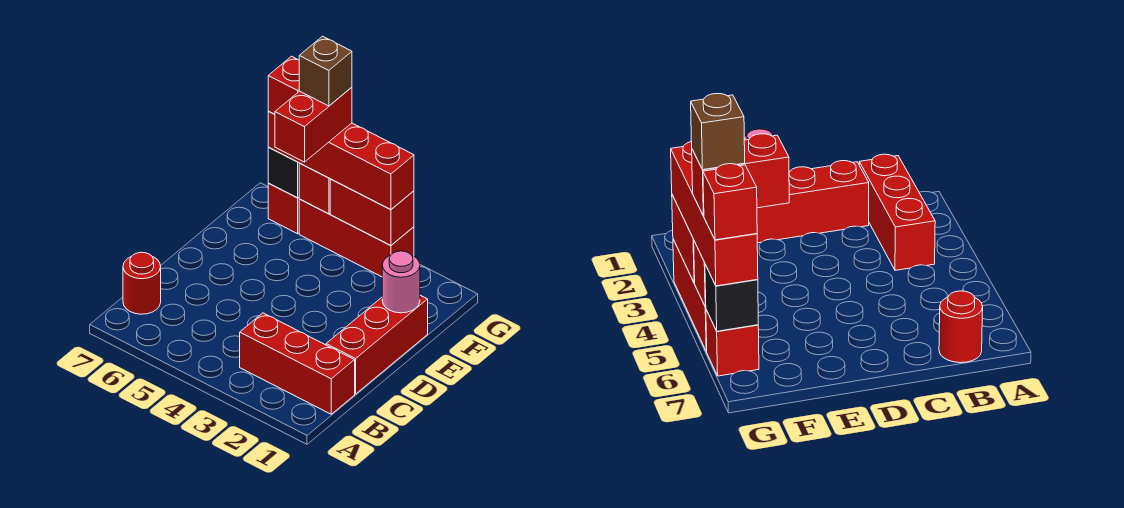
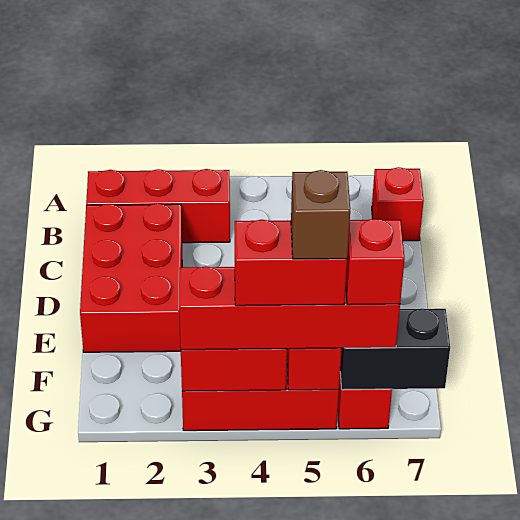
red round brick B7 level 1 -> red brick B7 level 1
red brick C1:E1 level 1 -> red brick C1:E2 level 1
pink round brick E1 level 2 -> none
red brick F5:G5 level 4 -> red brick G4:G5 level 4
black brick G6 level 2 -> black brick G6:G7 level 2

